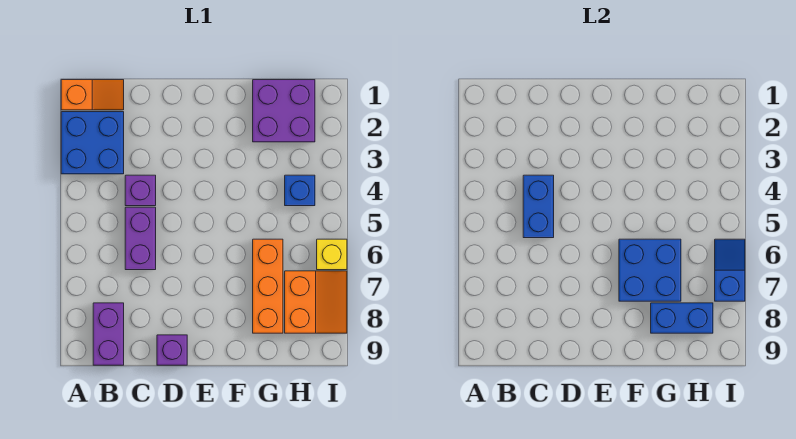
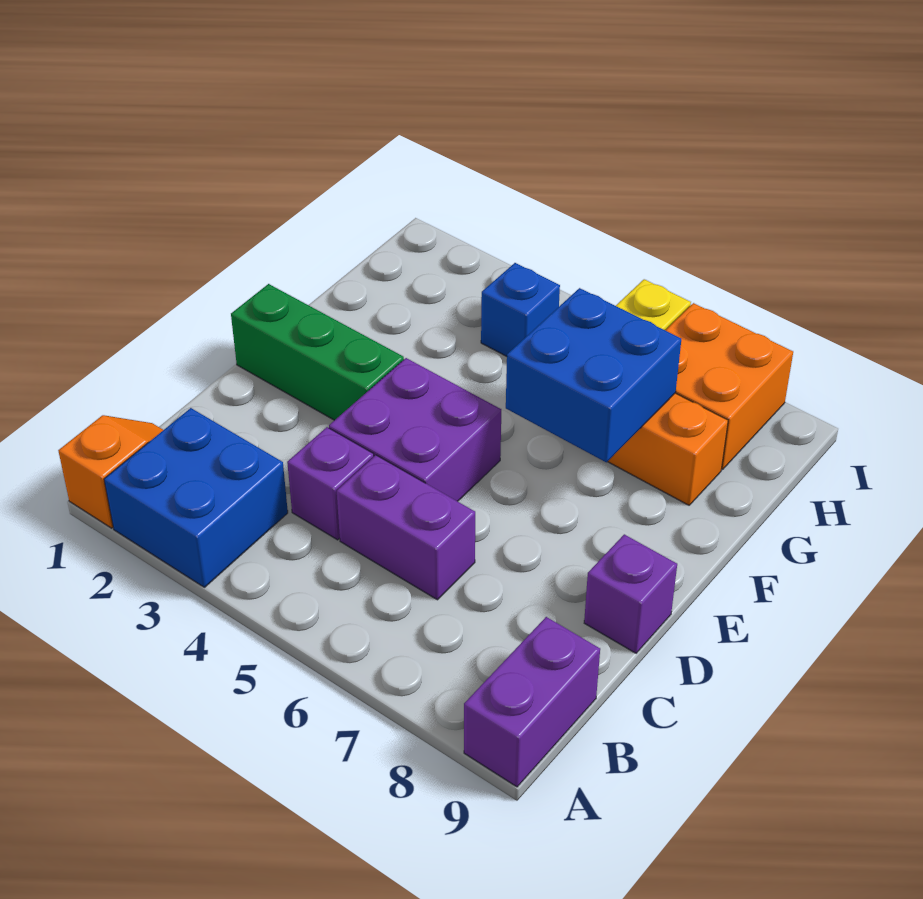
purple brick B8:B9 level 1 -> purple brick A9:B9 level 1
blue brick C4:C5 level 2 -> none
none -> green brick E1:E3 level 1
purple brick G1:H2 level 1 -> purple brick D4:E5 level 1
blue brick G8:H8 level 2 -> none
orange slope H7:I8 level 1 top H -> orange brick H7:I8 level 1
blue slope I6:I7 level 2 top 7 -> none

